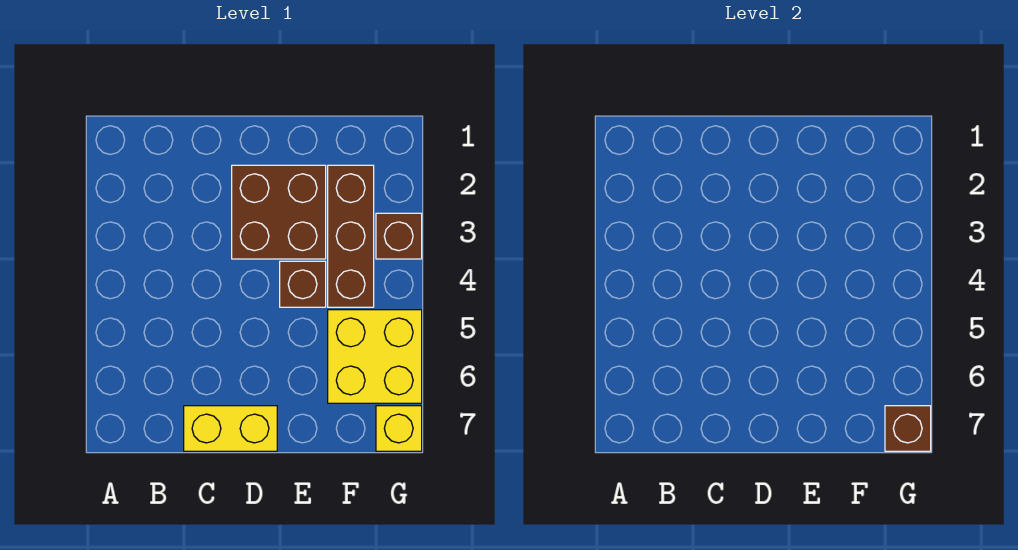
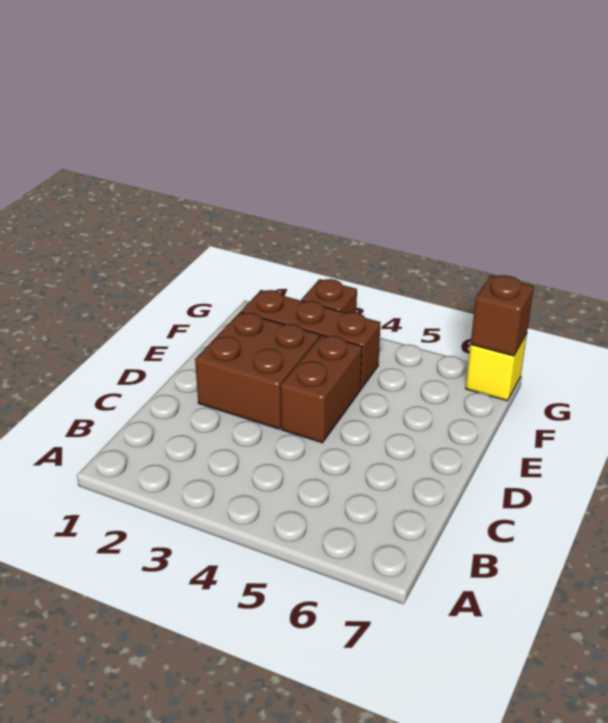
yellow brick C7:D7 level 1 -> none
brown brick E4 level 1 -> brown brick D4:E4 level 1
yellow brick F5:G6 level 1 -> none

